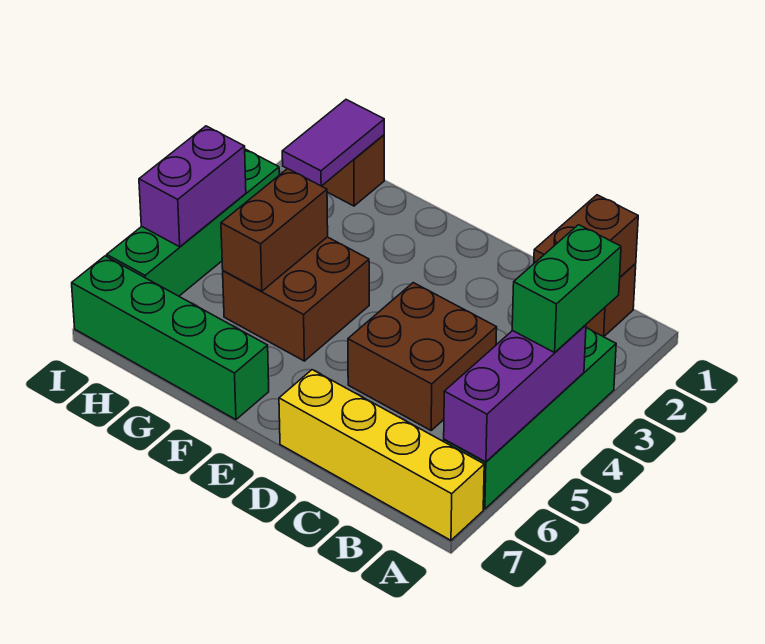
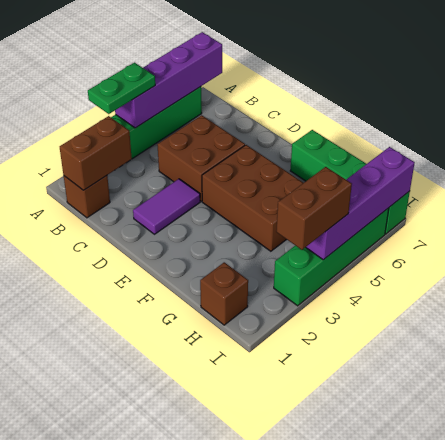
green brick A3:A4 level 3 -> green plate A3:A4 level 3
purple brick A4:A6 level 2 -> purple brick A4:A7 level 2
yellow brick A7:D7 level 1 -> none
brown brick F4:G5 level 1 -> brown brick E4:G5 level 1
brown brick G4:G5 level 2 -> brown brick I3:I4 level 3
purple tile H1:H2 level 2 -> purple tile D2:D3 level 1
purple brick I4:I5 level 2 -> purple brick I4:I7 level 2

